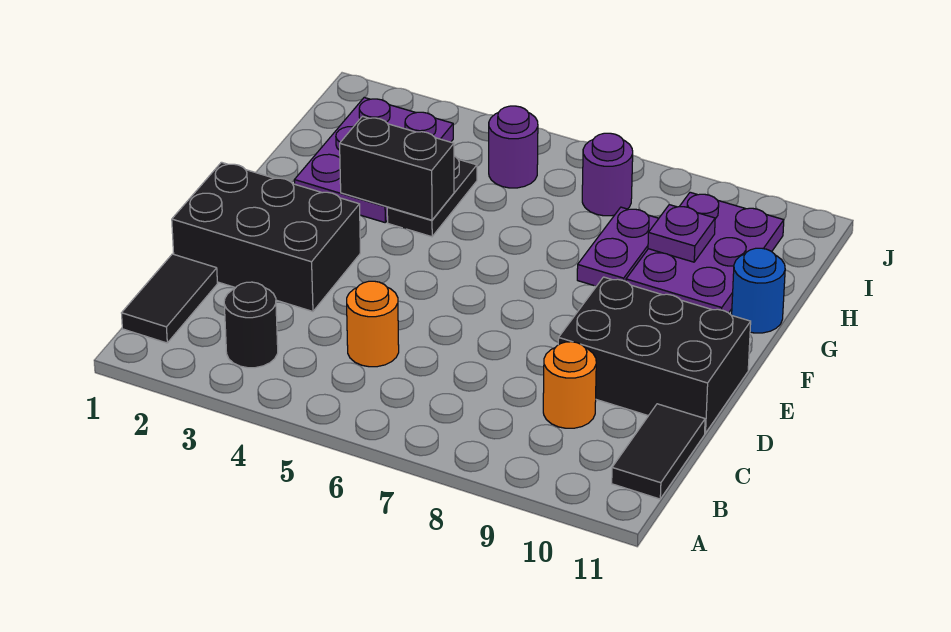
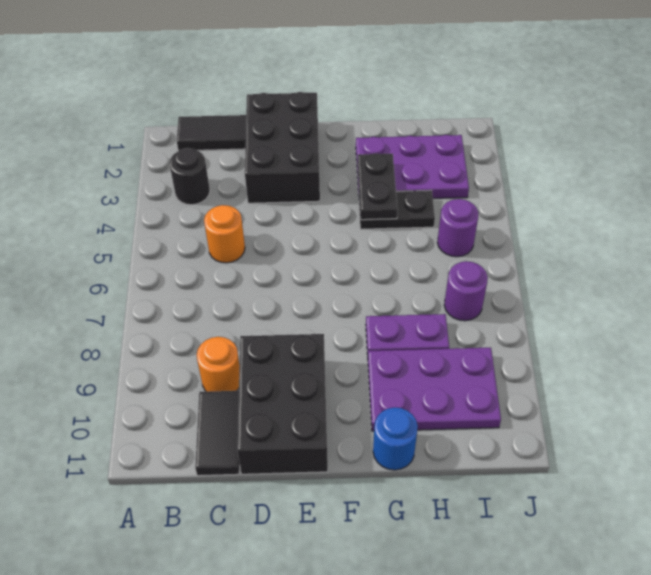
black tile B11:C11 level 1 -> black tile C10:C11 level 1
black brick G3:G4 level 2 -> black plate G3:G4 level 2
purple plate H9 level 2 -> none

